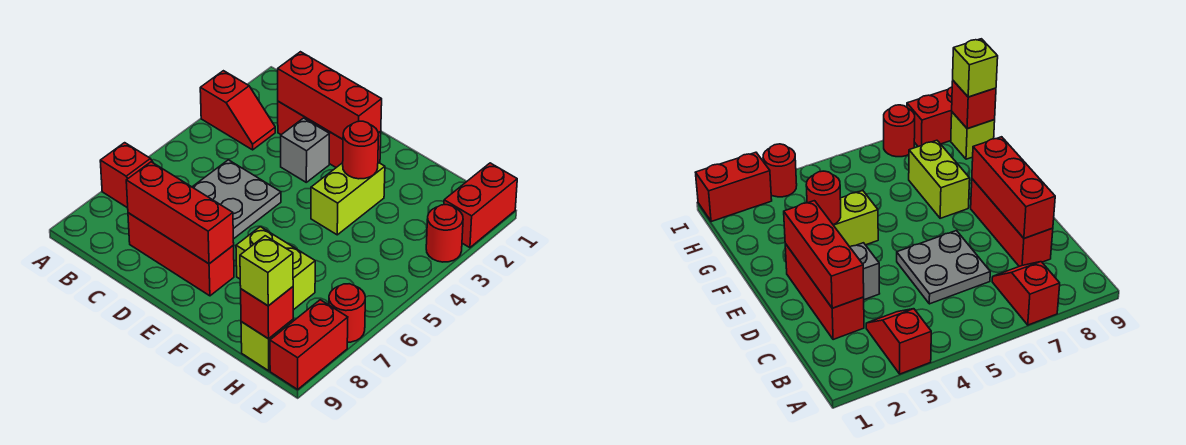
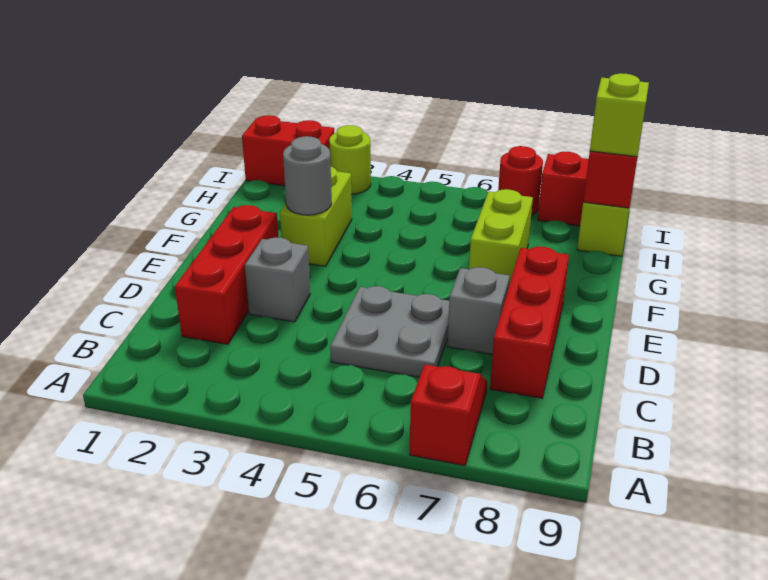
red slope A3:B3 level 1 top A -> none
red brick C2:E2 level 2 -> none
red brick C8:E8 level 2 -> none
none -> grey brick D7 level 1
lime brick F3:F4 level 1 -> lime brick F3:G3 level 1
red round brick F3 level 2 -> grey round brick F3 level 2
red round brick I3 level 1 -> lime round brick I3 level 1

